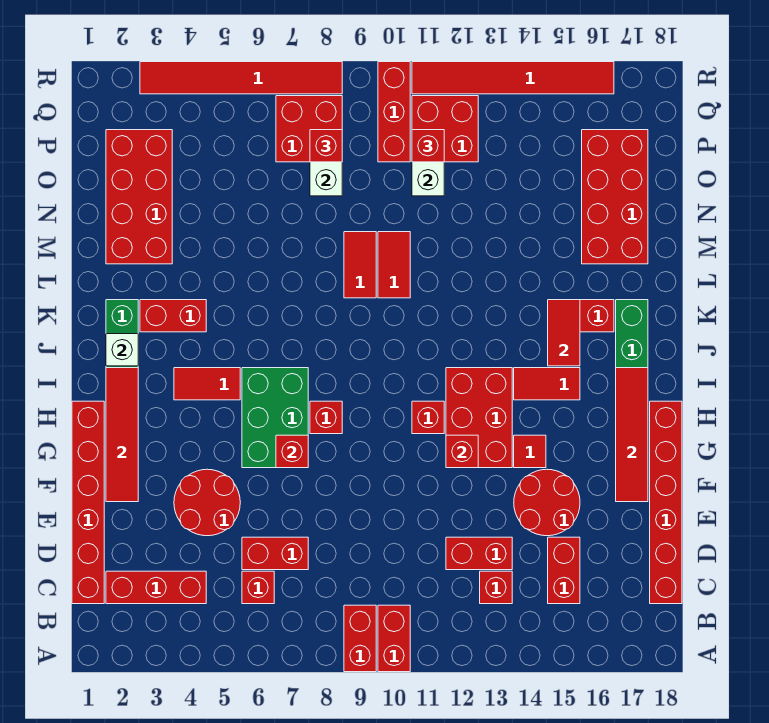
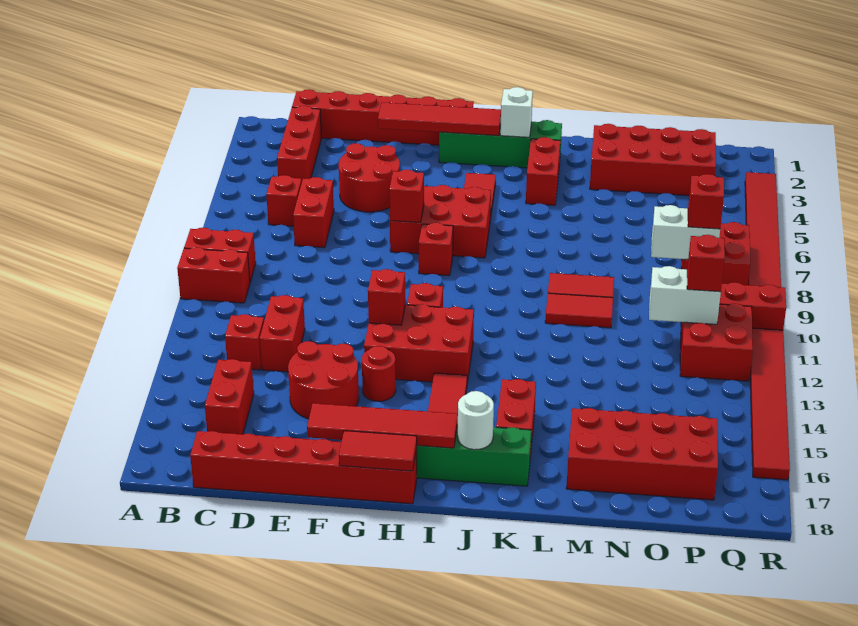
red brick C15:D15 level 1 -> red brick C15:C16 level 1
green brick G6:I7 level 1 -> red brick G6:I7 level 1
red tile G14 level 1 -> red round brick G14 level 1
red tile J15:K15 level 2 -> red tile G18:H18 level 2
none -> white round brick J17 level 2

